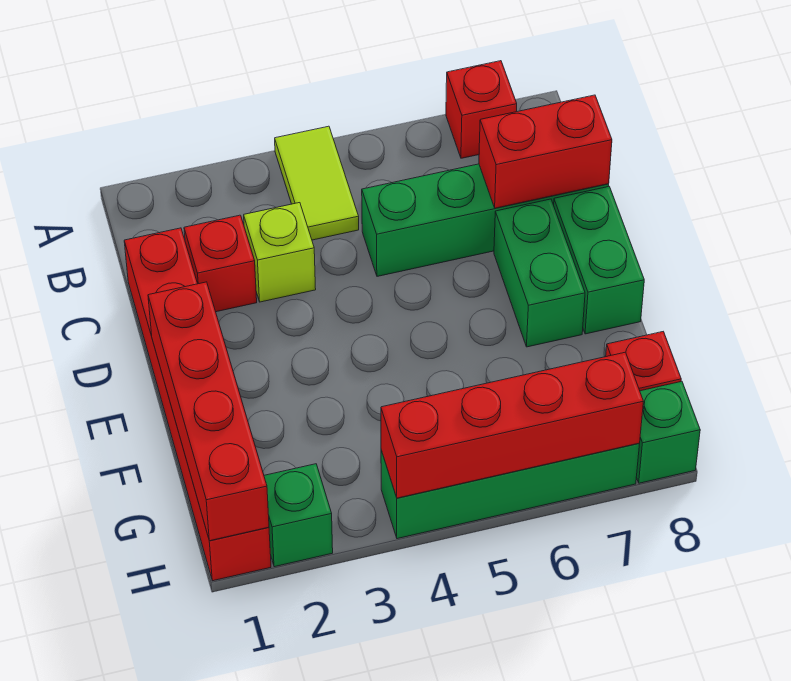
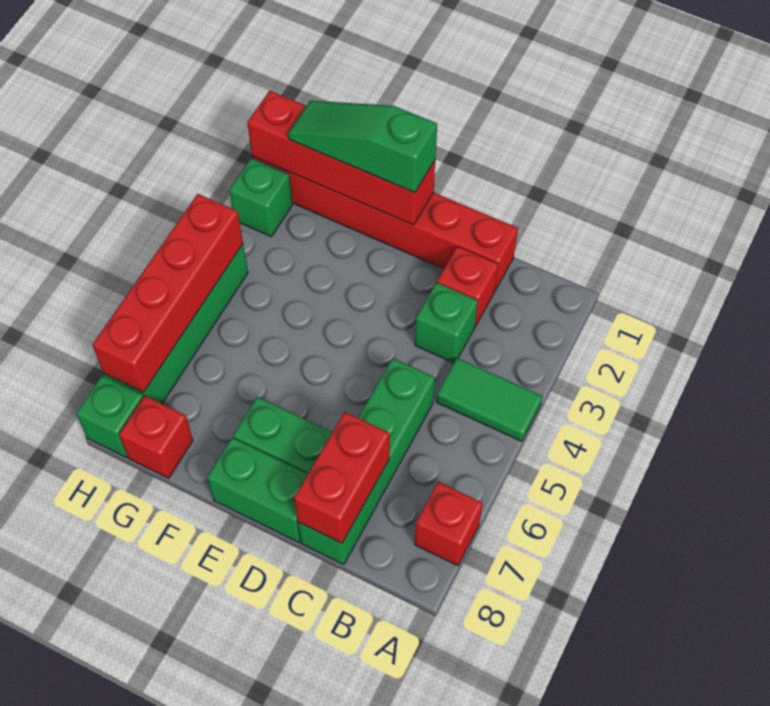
lime tile A4:B4 level 1 -> green tile A4:B4 level 1
lime brick C3 level 1 -> green brick C3 level 1
none -> green slope E1:G1 level 3 top E

